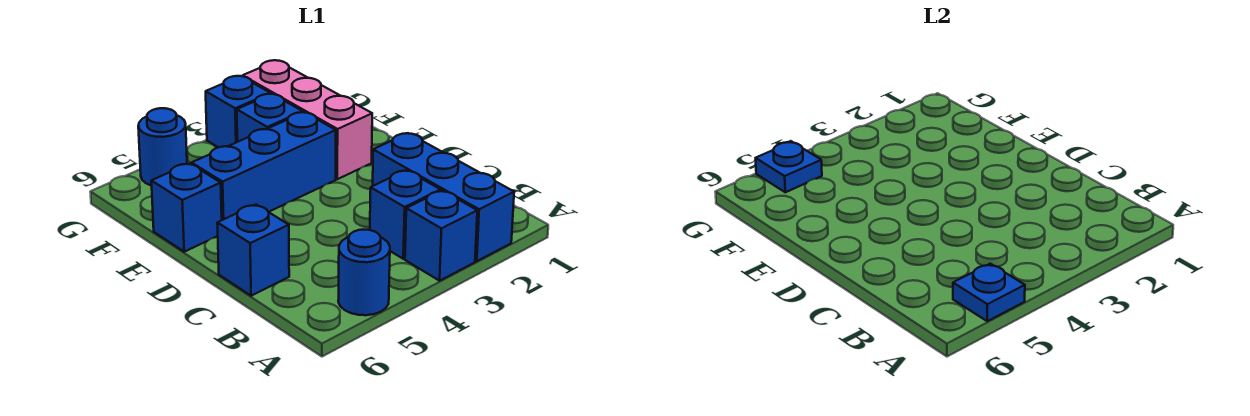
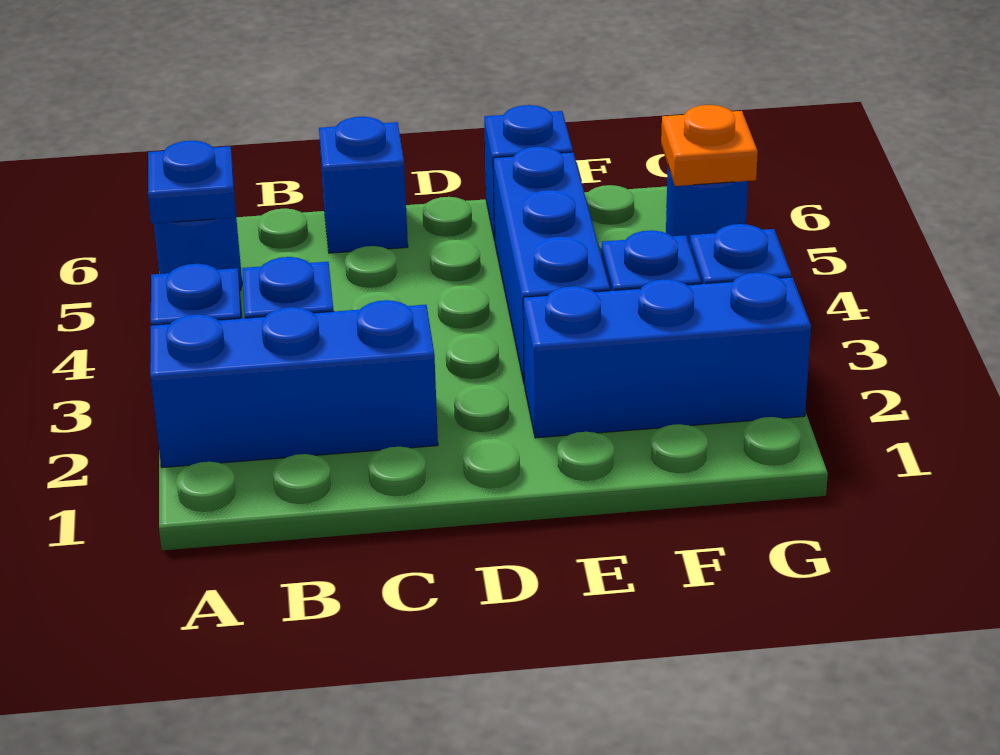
pink brick E2:G2 level 1 -> blue brick E2:G2 level 1
blue plate G5 level 2 -> orange plate G5 level 2

